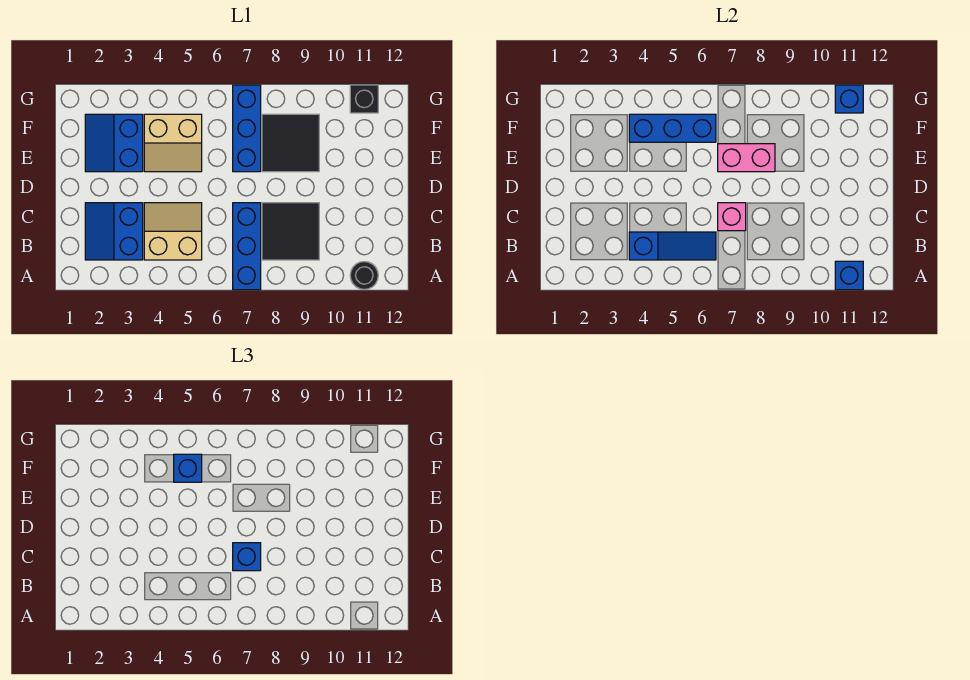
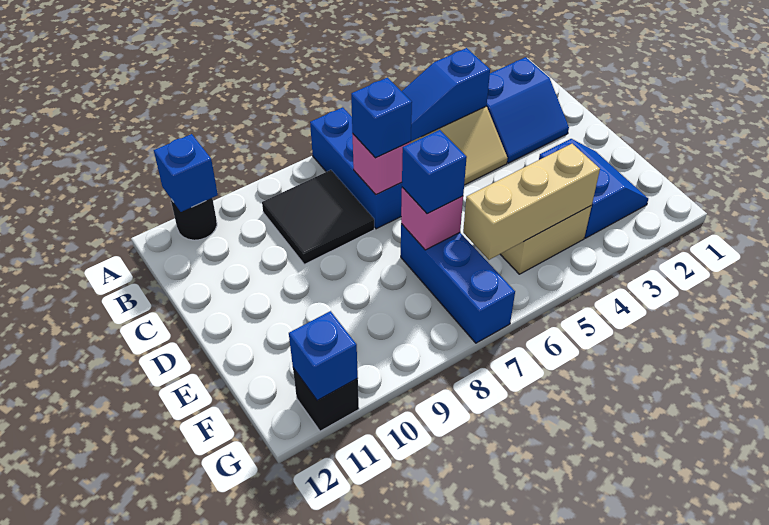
blue slope B2:C3 level 1 top 3 -> blue slope B2:C3 level 1 top B
pink brick E7:E8 level 2 -> pink brick E7 level 2
black tile E8:F9 level 1 -> none
blue brick F4:F6 level 2 -> tan brick F4:F6 level 2
blue brick F5 level 3 -> blue brick E7 level 3

